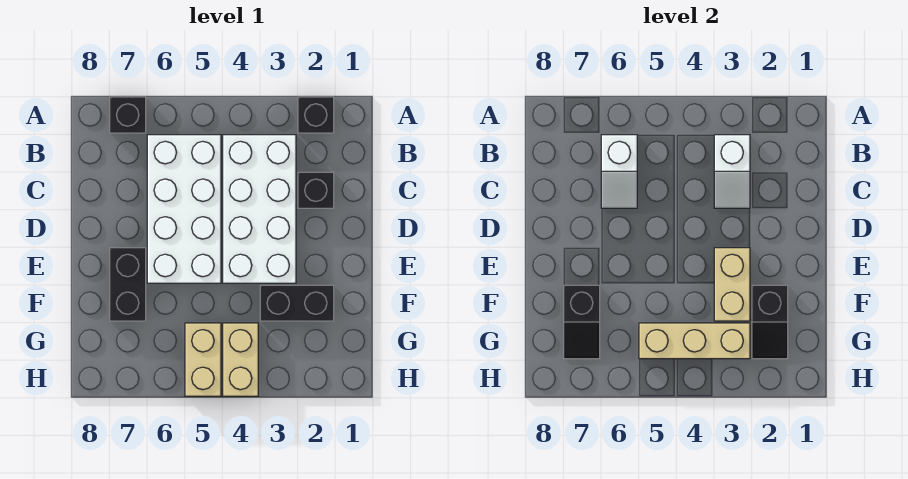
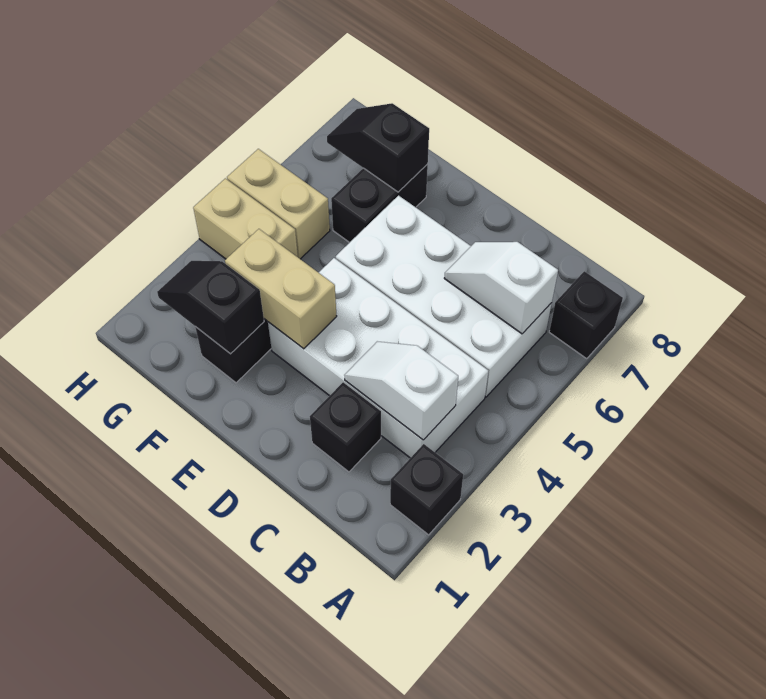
black brick E7:F7 level 1 -> black brick F6:F7 level 1
tan brick G3:G5 level 2 -> none

